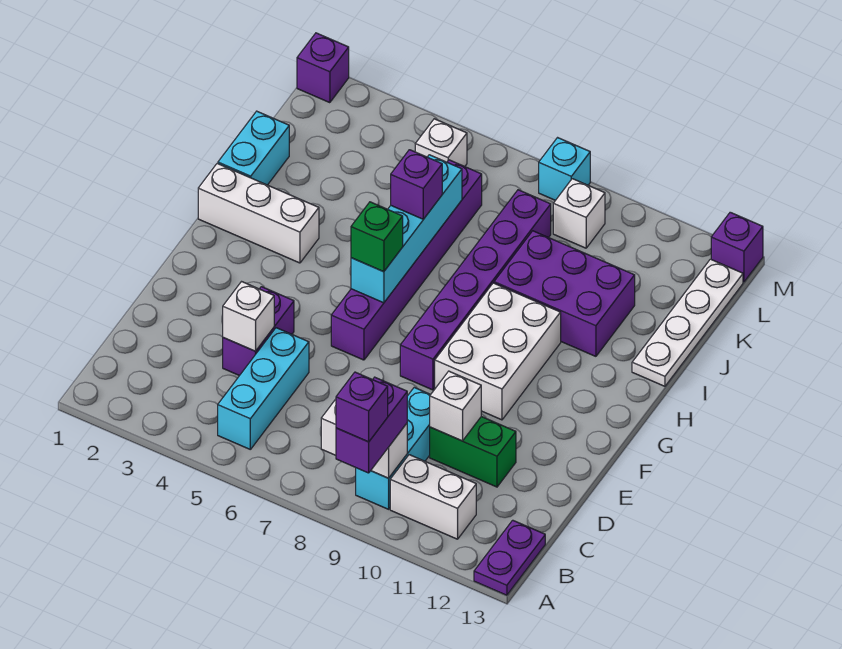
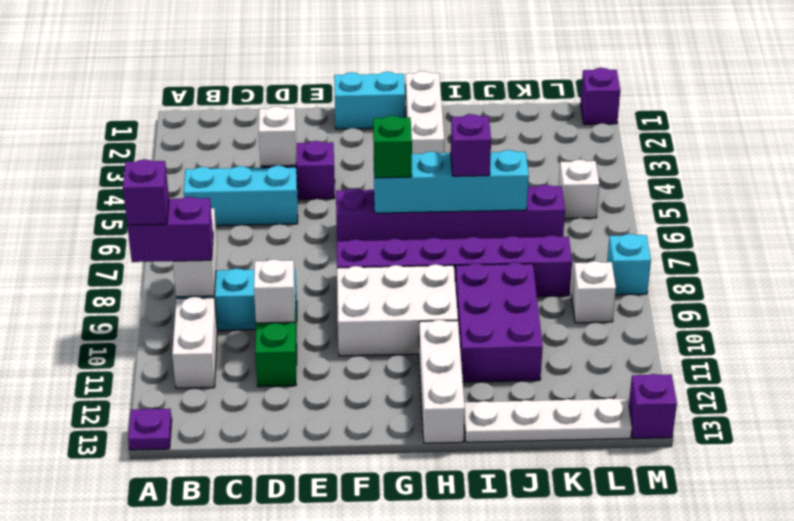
purple plate A13:B13 level 1 -> purple plate A13 level 1
none -> white brick H11:H13 level 1
cyan brick I1:J1 level 1 -> cyan brick F1:G1 level 1

